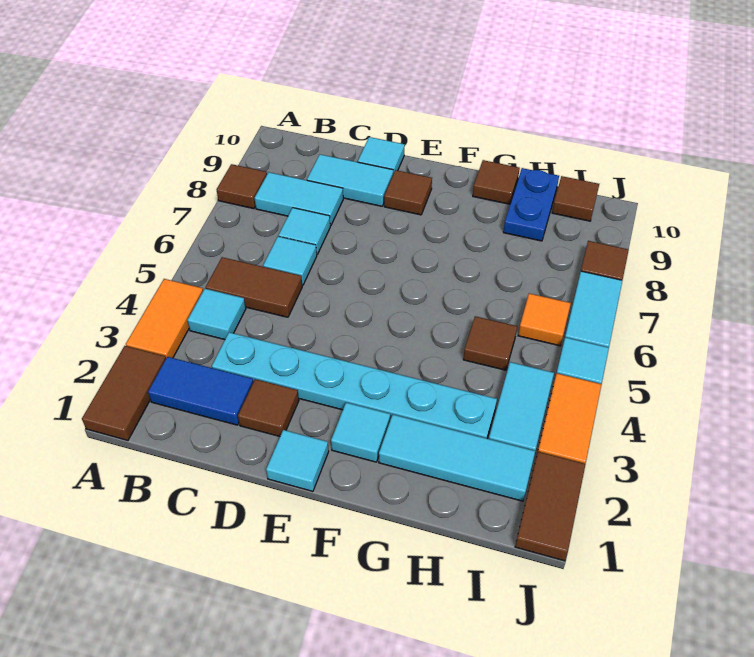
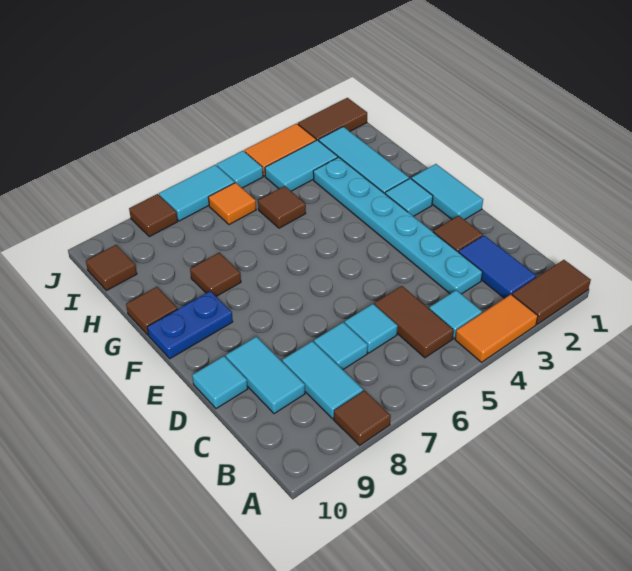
cyan tile E1 level 1 -> cyan tile E1:F1 level 1
brown tile E9 level 1 -> brown tile G8 level 1
blue plate H9:H10 level 1 -> blue plate F9:F10 level 1

